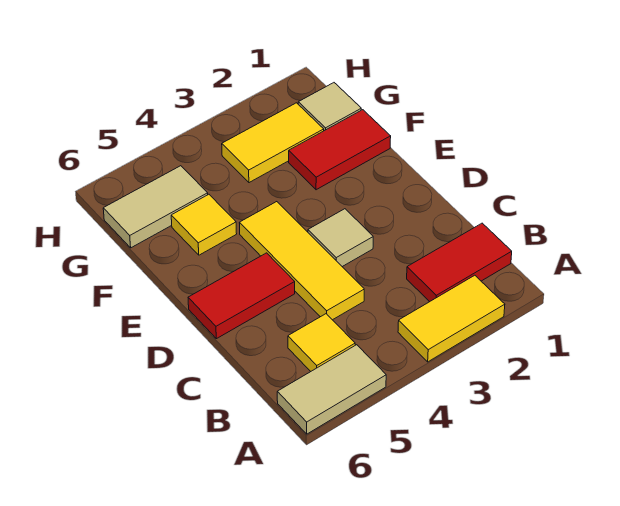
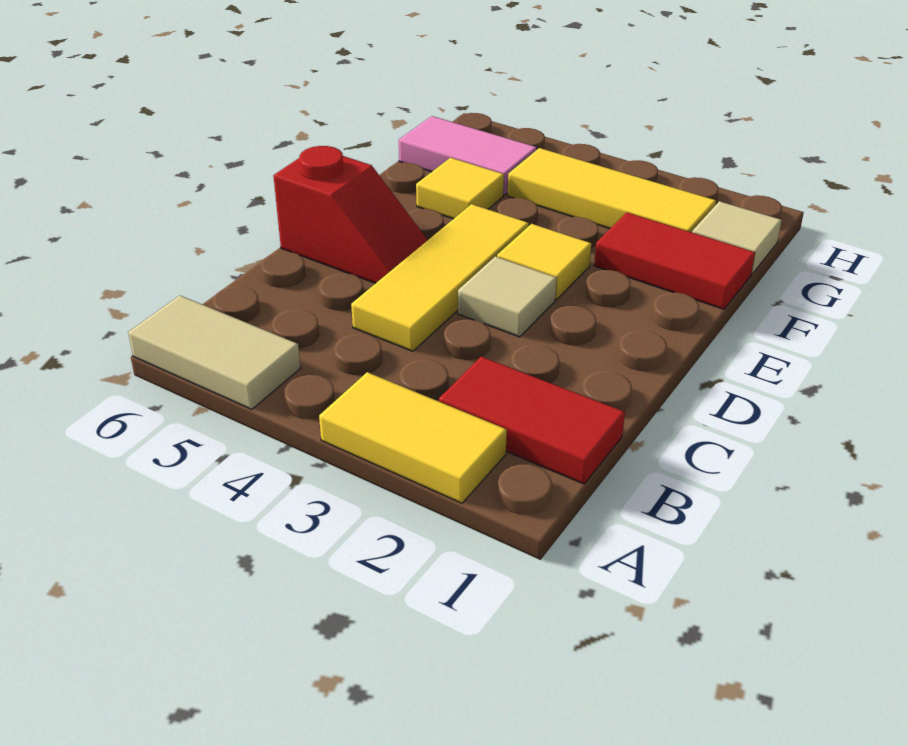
yellow tile B5 level 1 -> yellow tile E3 level 1
red tile D5:D6 level 1 -> red slope D5:D6 level 1 top 6
yellow tile G2:G3 level 1 -> yellow tile G2:G4 level 1
tan tile G5:G6 level 1 -> pink tile G5:G6 level 1

